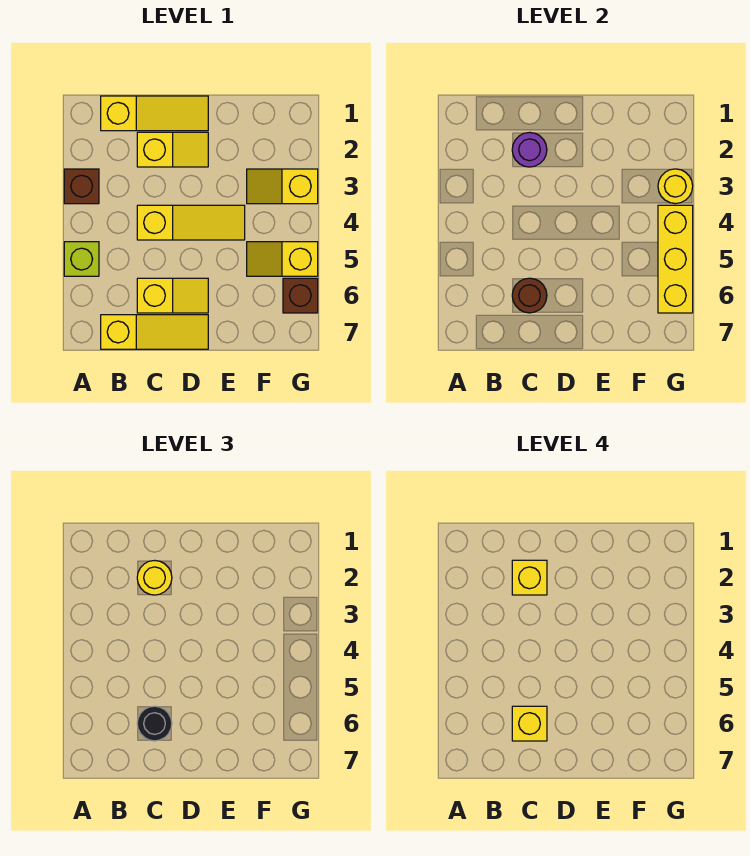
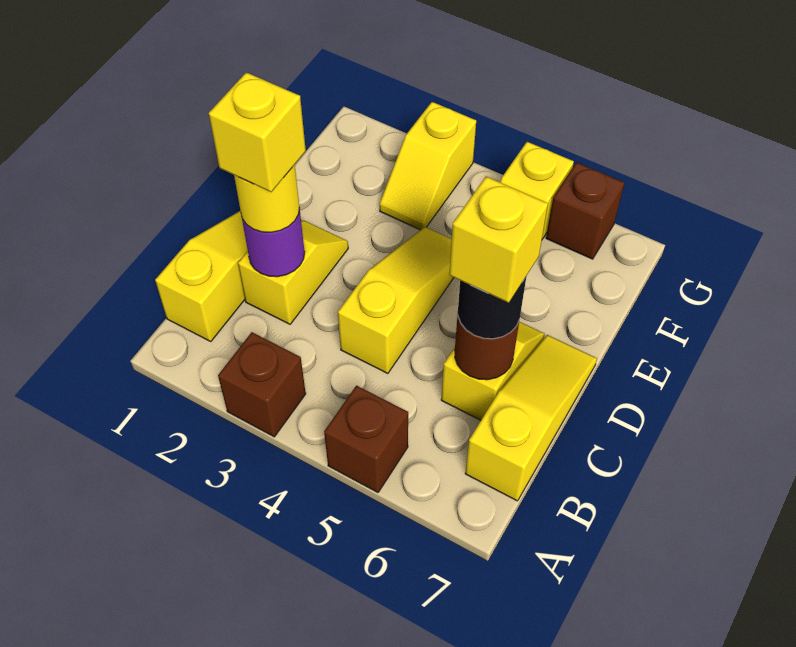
lime brick A5 level 1 -> brown brick A5 level 1
yellow round brick G3 level 2 -> none
yellow brick G4:G6 level 2 -> none

